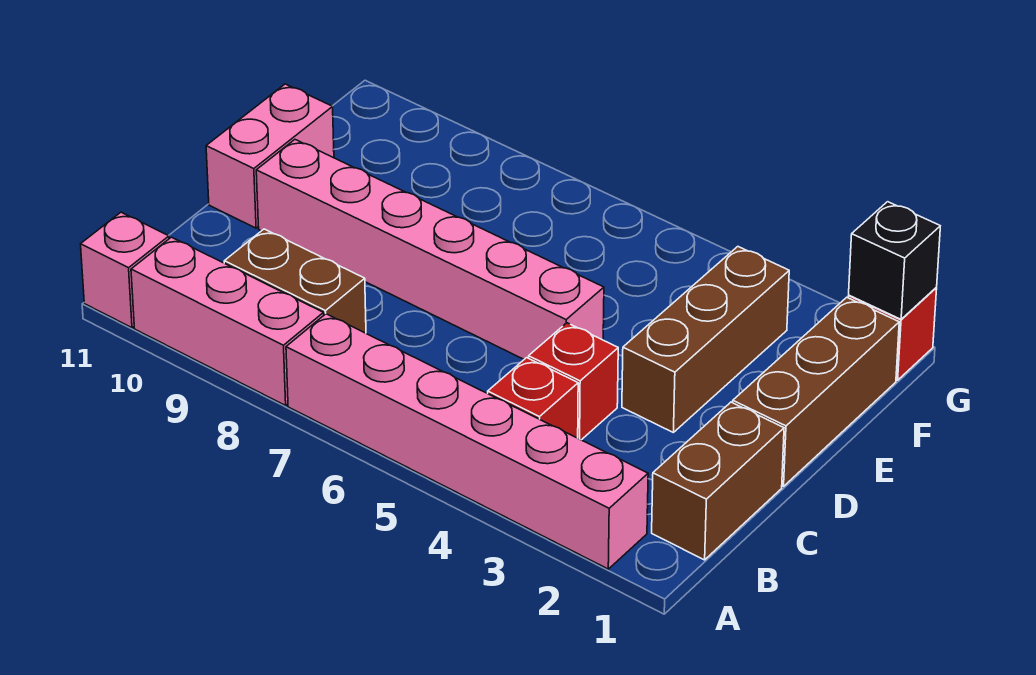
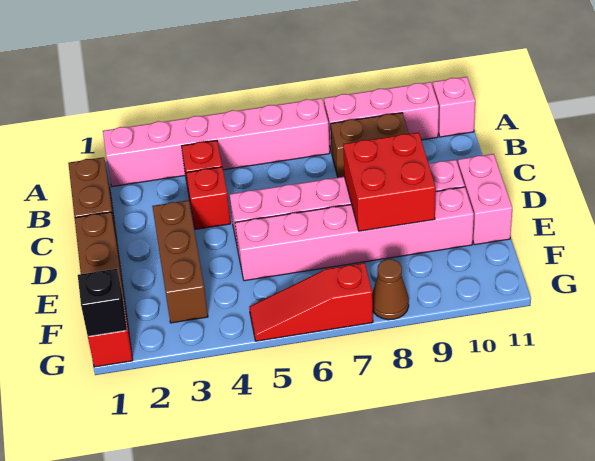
none -> red brick D8:E9 level 2
none -> pink brick E5:E10 level 1
none -> red slope G5:G7 level 1 top 7
none -> brown cone G8 level 1

